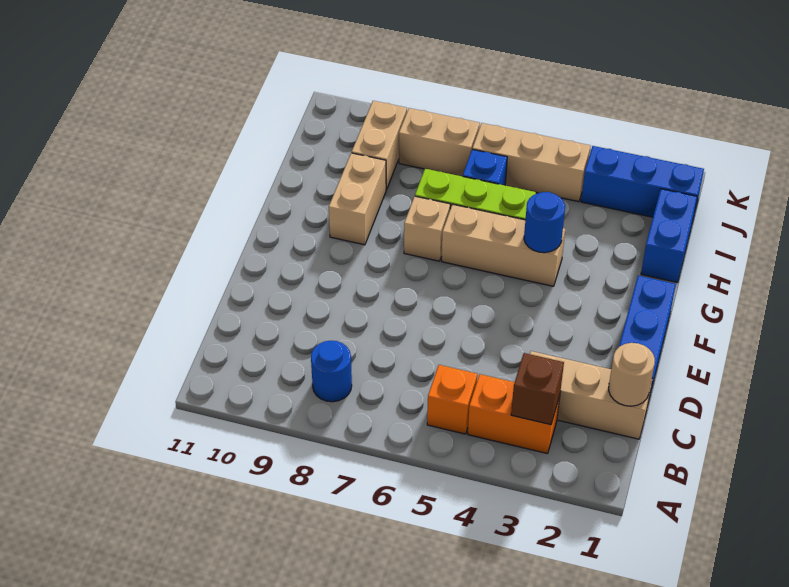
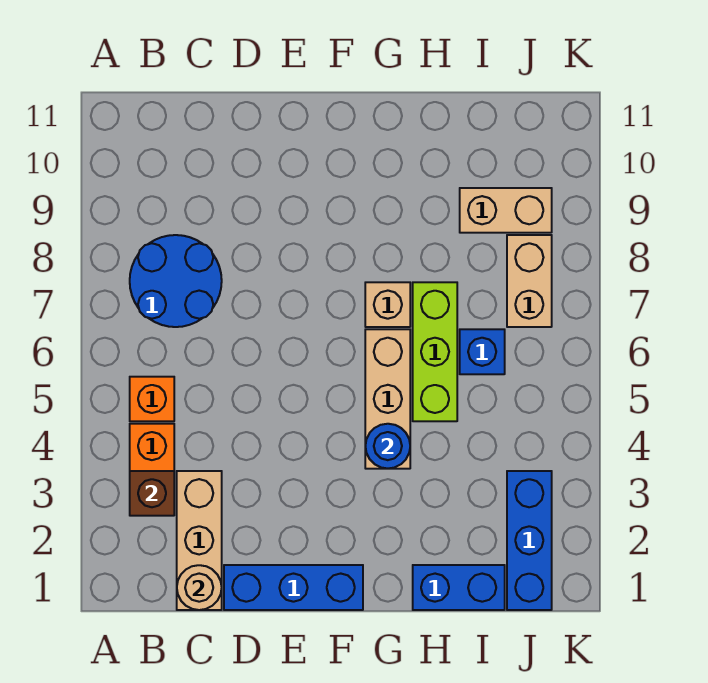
blue round brick B8 level 1 -> blue round brick B7:C8 level 1
tan brick G9:H9 level 1 -> none
tan brick J4:J6 level 1 -> none

